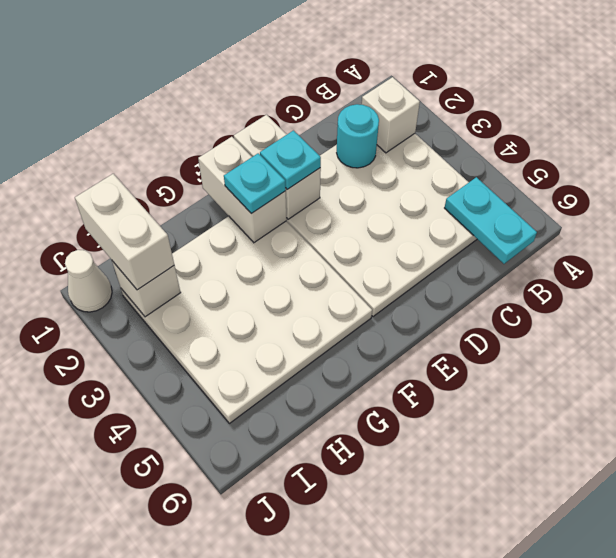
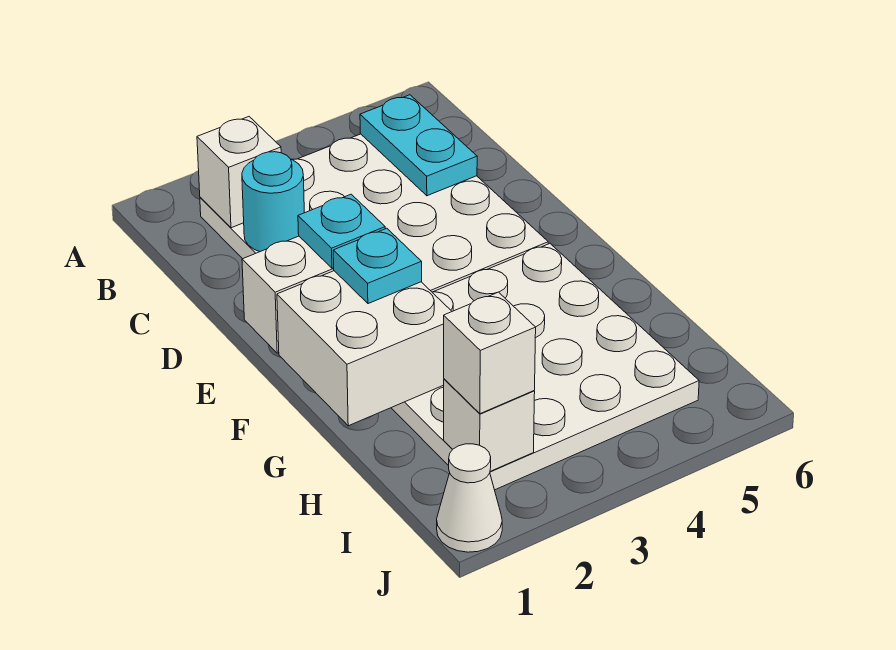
cyan plate B5:B6 level 2 -> cyan plate B5:C5 level 2
white brick F1:F2 level 2 -> white brick F1:G2 level 2
white brick I1:I2 level 3 -> white brick I2 level 3

